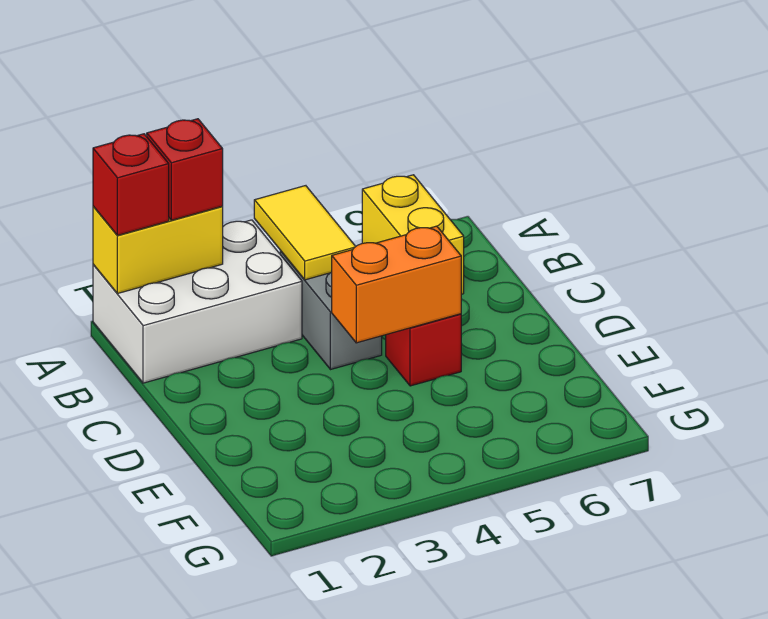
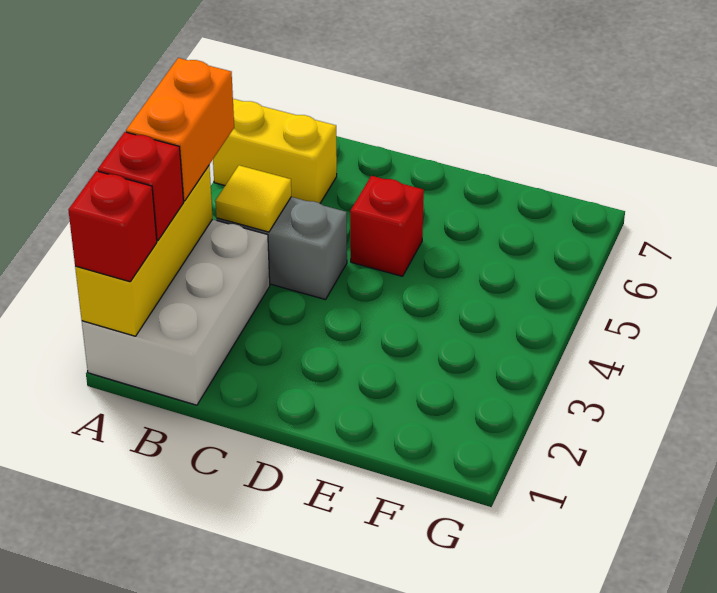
yellow brick A1:A2 level 2 -> yellow brick A1:A3 level 2
yellow tile A4:B4 level 2 -> yellow tile B4 level 2
orange brick D4:D5 level 2 -> orange brick A3:A4 level 3

